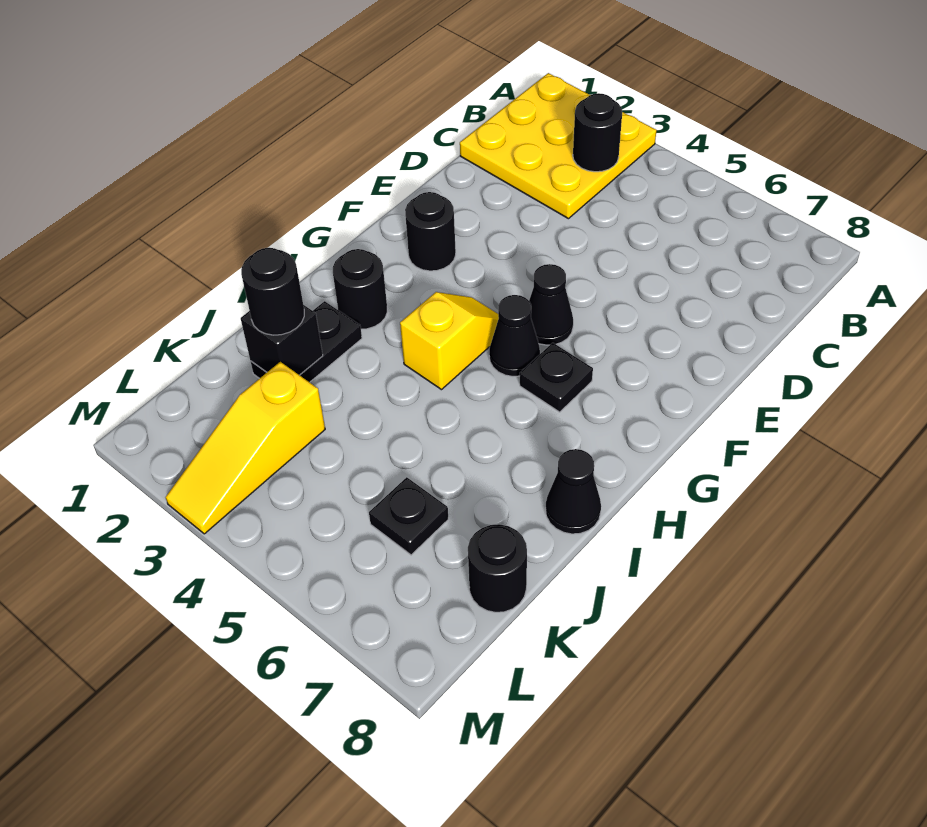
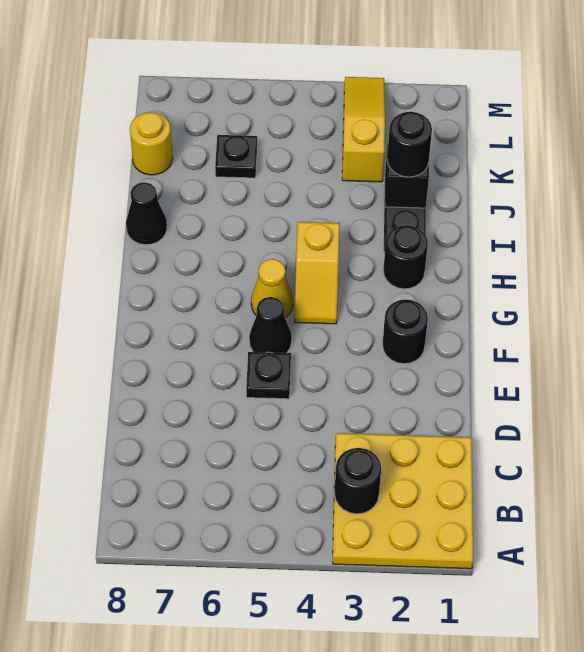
black cone G5 level 1 -> yellow cone G5 level 1
black plate G6 level 1 -> black plate E5 level 1
black round brick K8 level 1 -> yellow round brick K8 level 1

